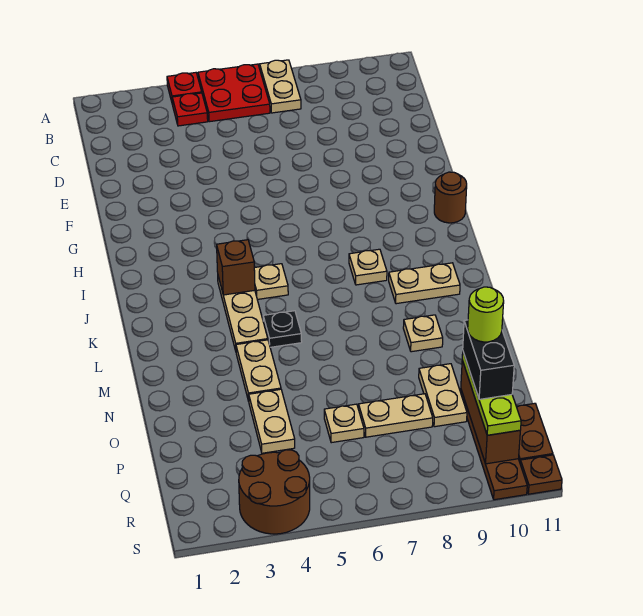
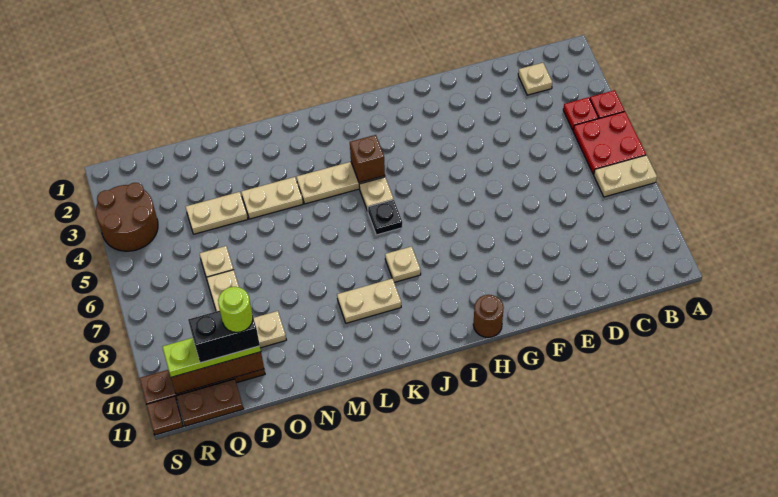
tan plate K9:K10 level 1 -> tan plate K9:L9 level 1
black plate L5 level 1 -> black plate J6 level 1
tan plate M9 level 1 -> tan plate C2 level 1

